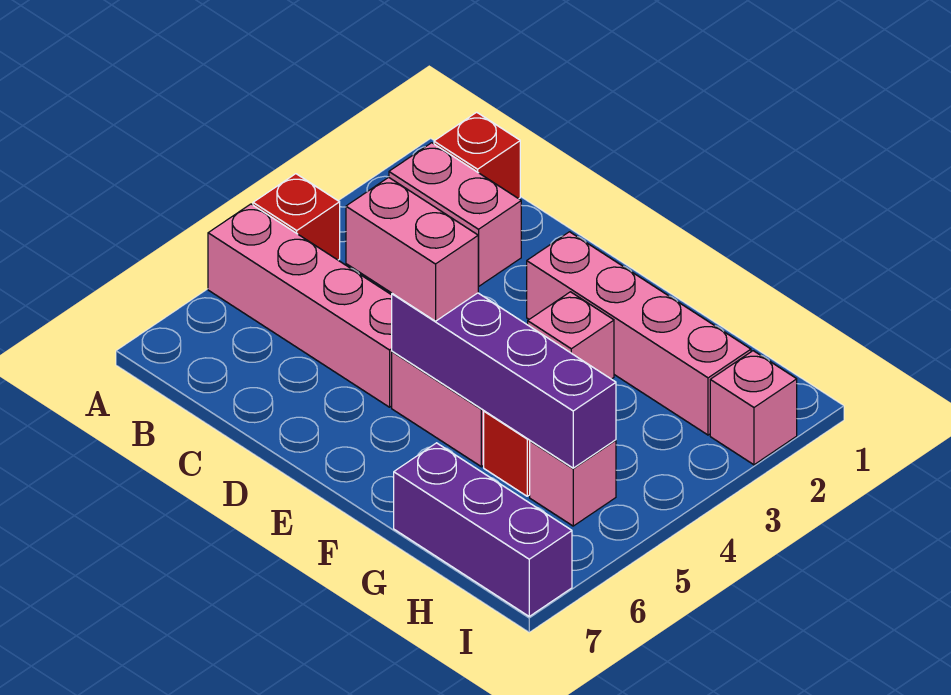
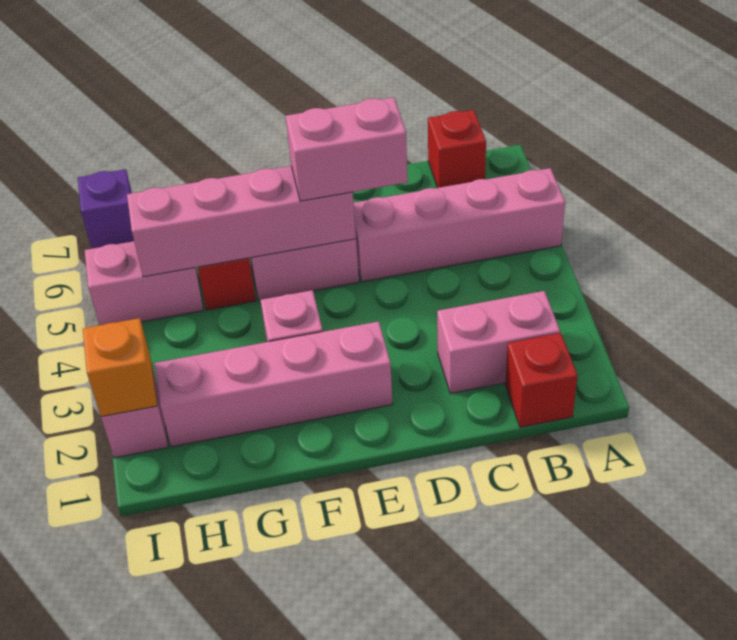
red brick A4 level 1 -> red brick B7 level 1
purple brick E5:H5 level 2 -> pink brick E5:H5 level 2
purple brick G7:I7 level 1 -> purple brick I7 level 1
pink brick H5 level 1 -> pink brick H5:I5 level 1
none -> orange brick I2 level 2

